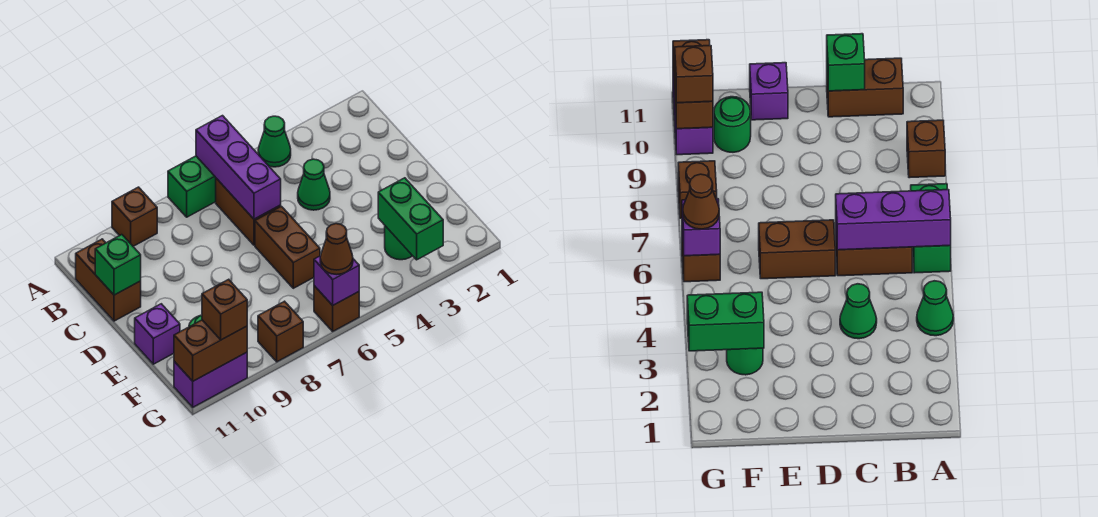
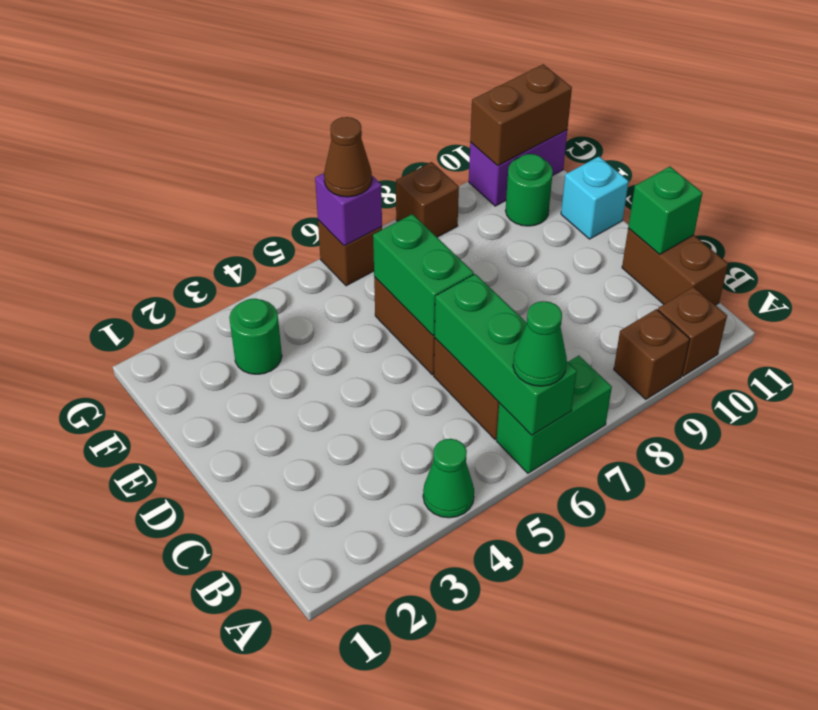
purple brick A6:C6 level 2 -> green brick A6:C6 level 2
green cone C4 level 1 -> green cone A6 level 3
purple brick E11 level 1 -> cyan brick E11 level 1
green brick F3:G3 level 2 -> green brick D6:E6 level 2
brown brick G10 level 3 -> brown brick A10 level 1

